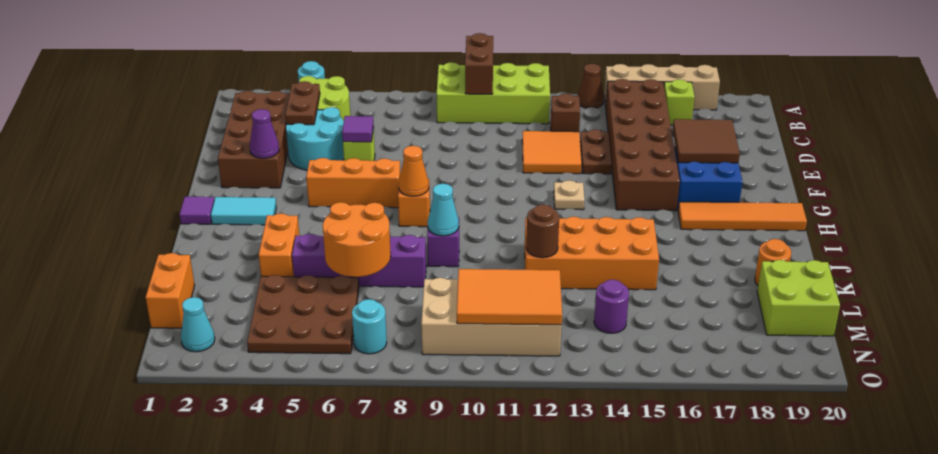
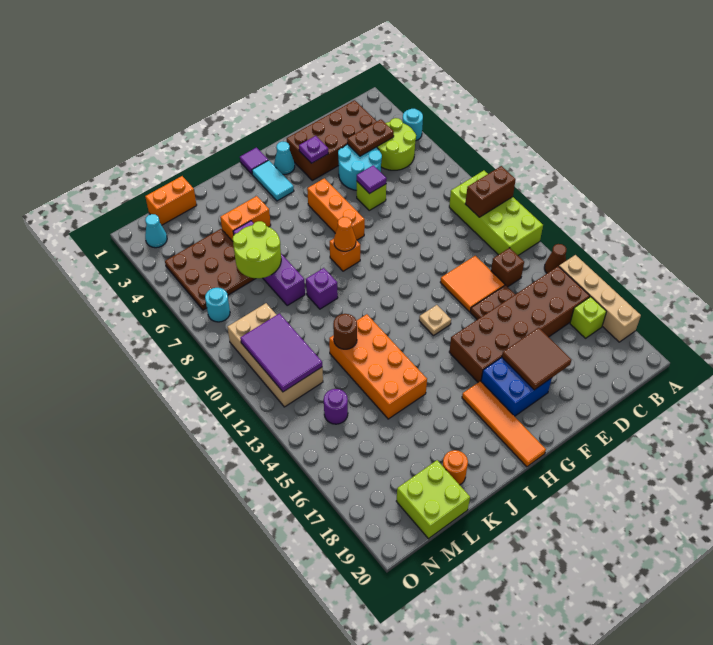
purple cone F3 level 2 -> purple plate F3 level 2
cyan cone J9 level 2 -> cyan cone G2 level 1
orange round brick K6:L7 level 2 -> lime round brick K6:L7 level 2
orange tile M10:N12 level 2 -> purple tile M10:N12 level 2

